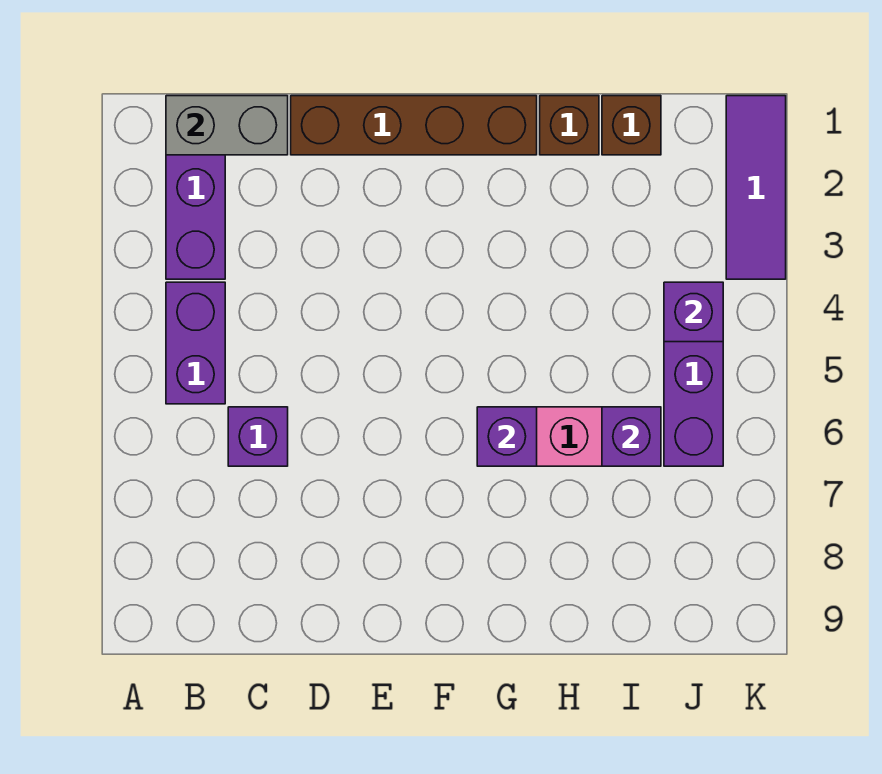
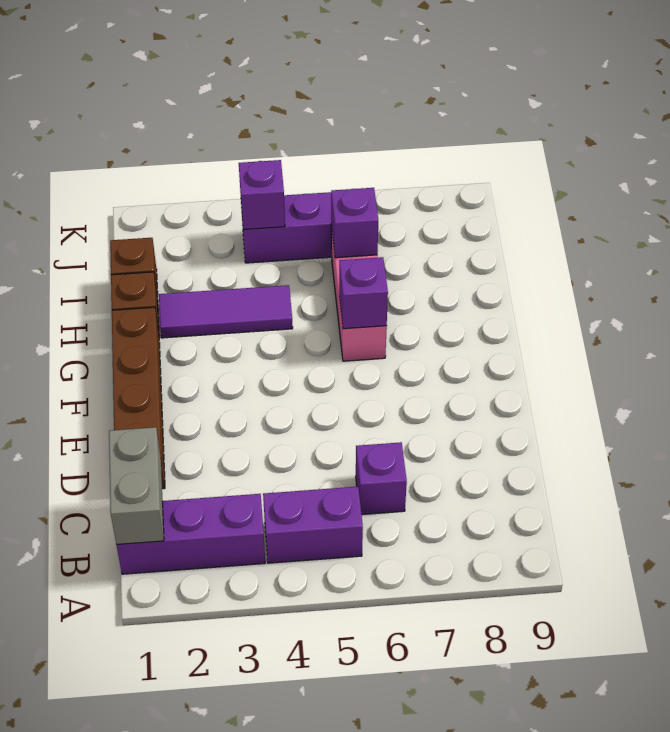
purple tile K1:K3 level 1 -> purple tile H2:H4 level 1

